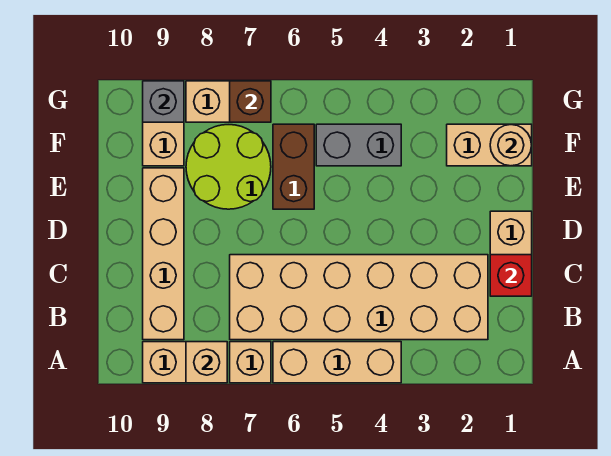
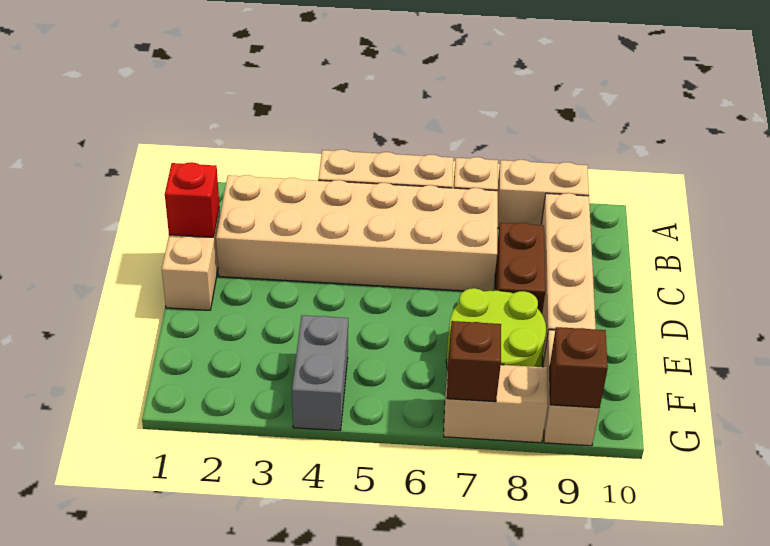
tan brick A8 level 2 -> none
brown brick E6:F6 level 1 -> brown brick C8:D8 level 1
tan brick F1:F2 level 1 -> none
tan round brick F1 level 2 -> none
grey brick F4:F5 level 1 -> grey brick F4:G4 level 1
grey brick G9 level 2 -> brown brick G9 level 2

